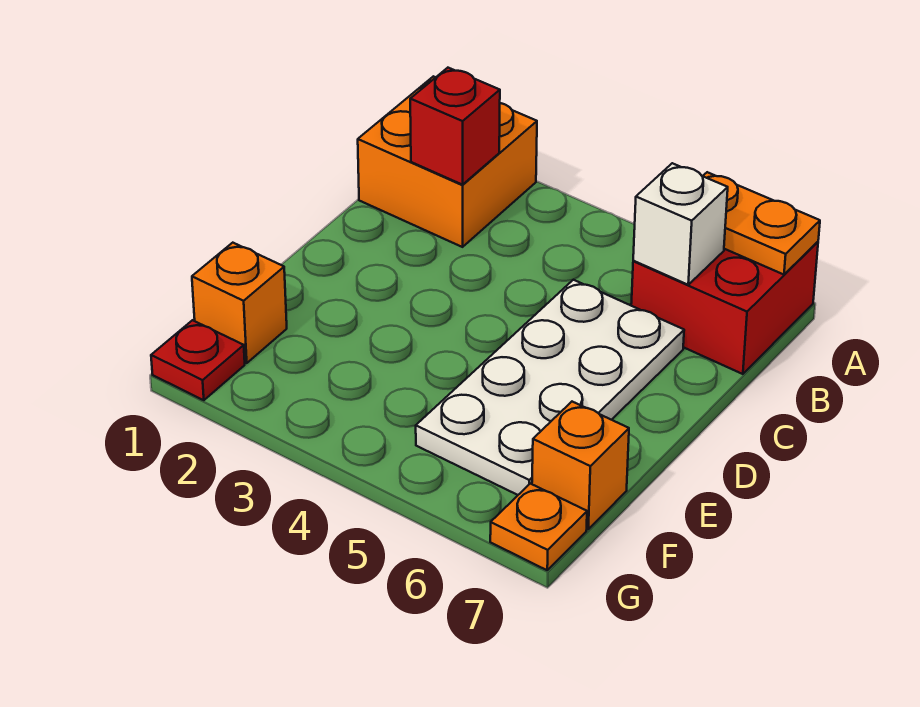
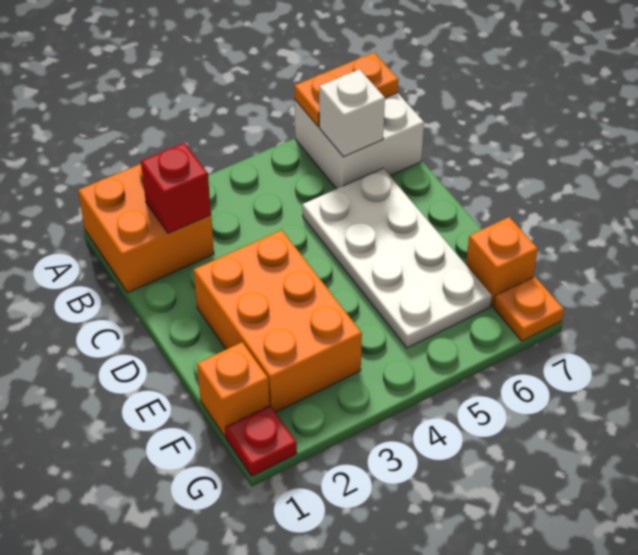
red brick A6:B7 level 1 -> white brick A6:B7 level 1
none -> orange brick D2:F3 level 1

